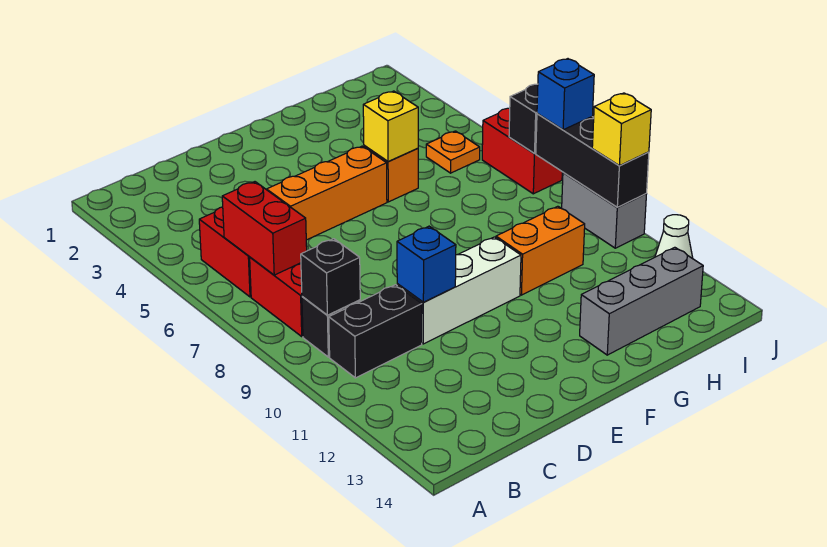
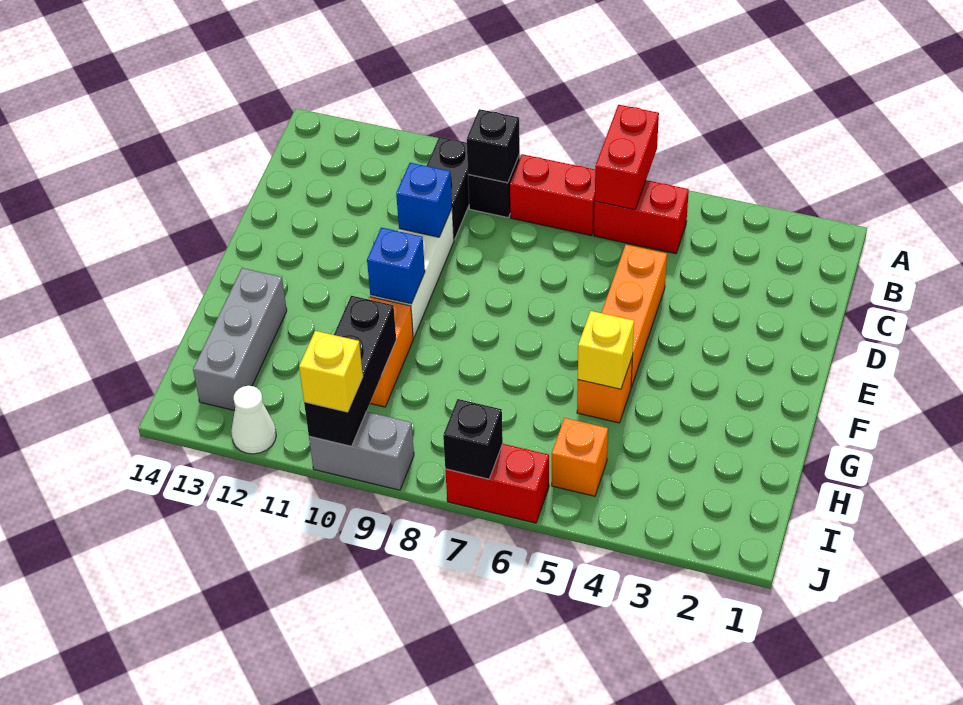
red brick B6:B7 level 2 -> red brick A6:B6 level 2
orange plate I5 level 1 -> orange brick I5 level 1
black brick J8:J10 level 2 -> black brick H10:J10 level 2
blue brick J8 level 3 -> blue brick F10 level 2

